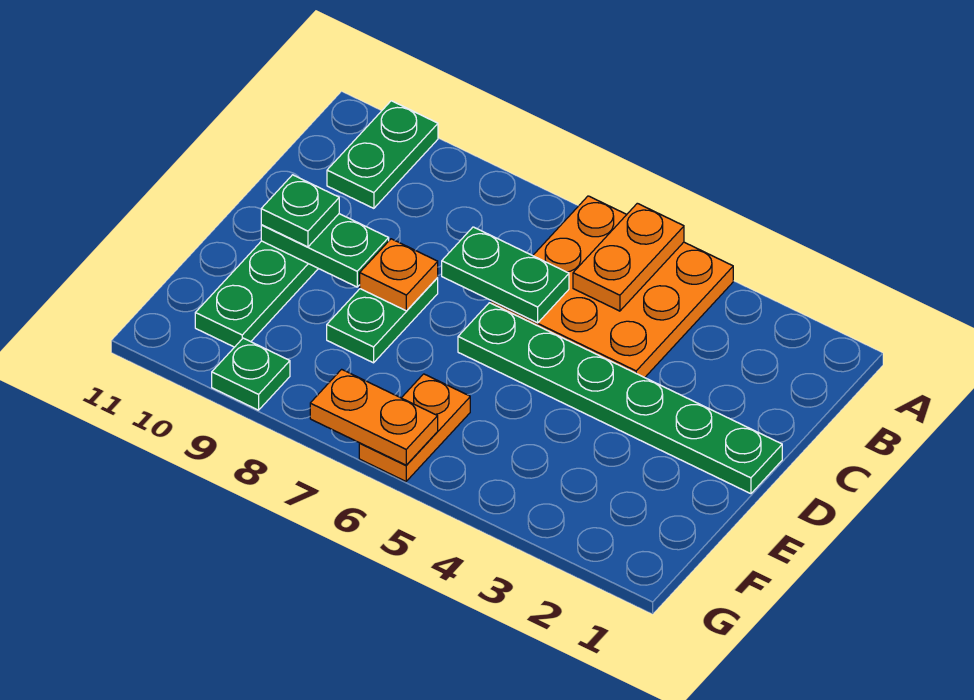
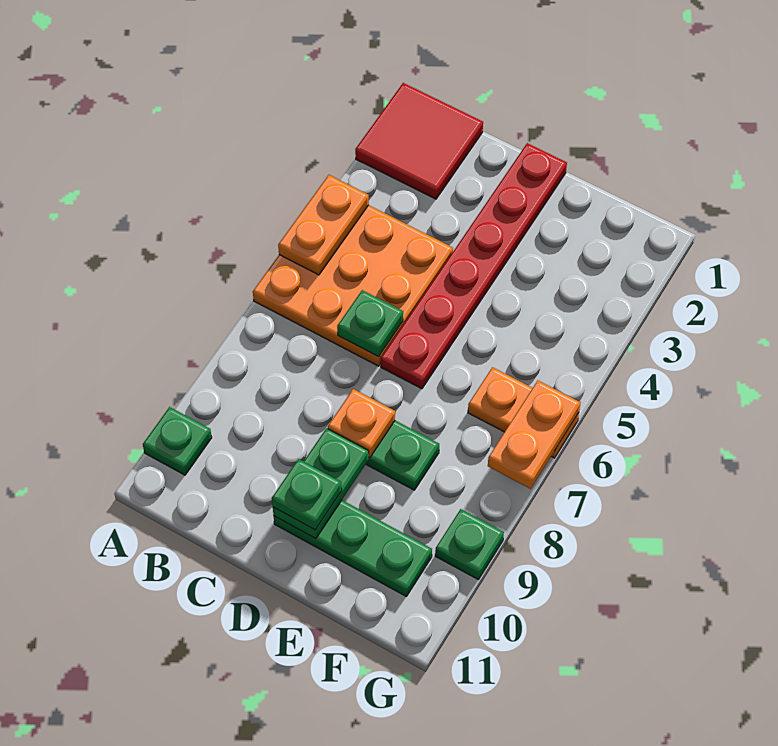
none -> red tile A1:B2 level 1
orange plate A5:B5 level 2 -> orange plate A4:A5 level 2
green plate A10:B10 level 1 -> green plate A10 level 1
green plate C6:C7 level 2 -> green plate C6 level 2
green plate D1:D6 level 1 -> red plate D1:D6 level 1

